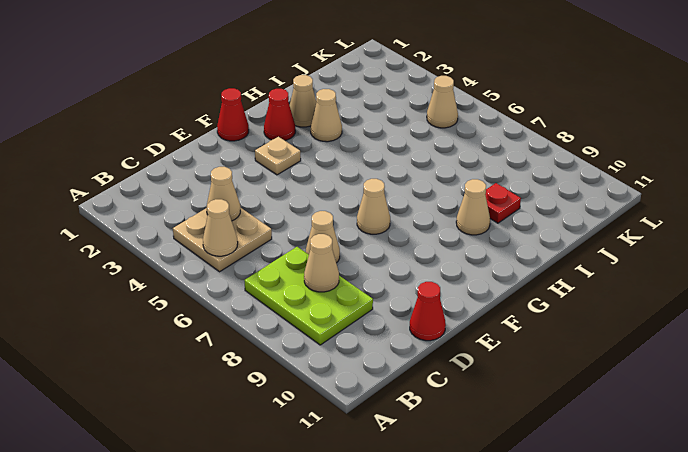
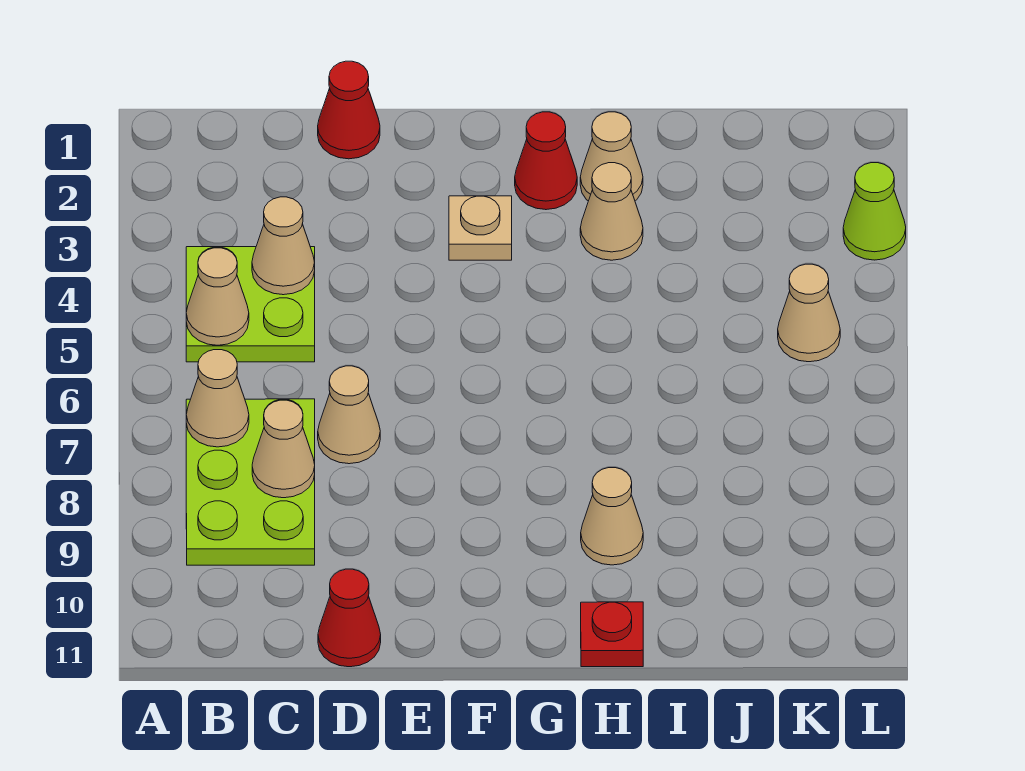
tan plate B4:C5 level 1 -> lime plate B4:C5 level 1
red cone F1 level 1 -> red cone D1 level 1
tan cone F7 level 1 -> tan cone B7 level 2
red plate I9 level 1 -> red plate H11 level 1
none -> lime cone L3 level 1

